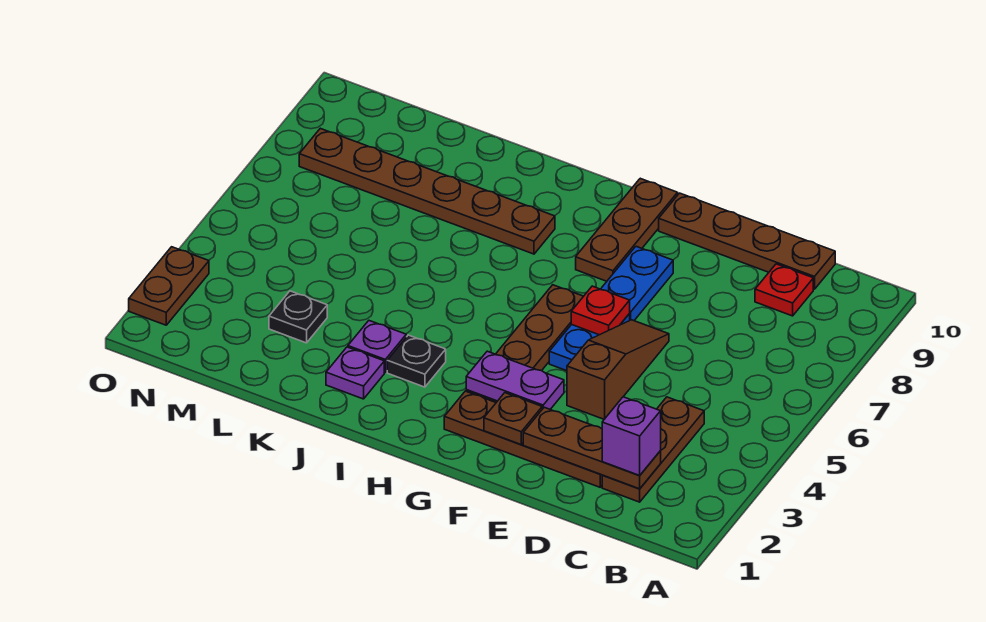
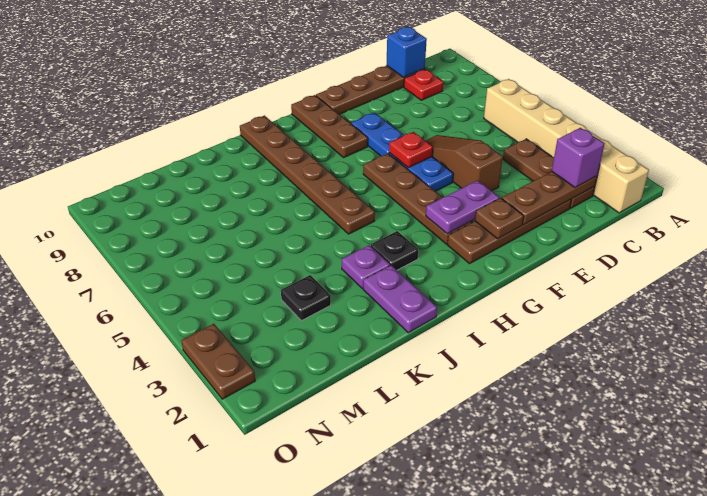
none -> tan brick B1:B6 level 1
none -> blue brick C10 level 2
brown plate I8:N8 level 1 -> brown plate I5:I10 level 1
purple plate J2 level 1 -> purple plate J1:J2 level 1

